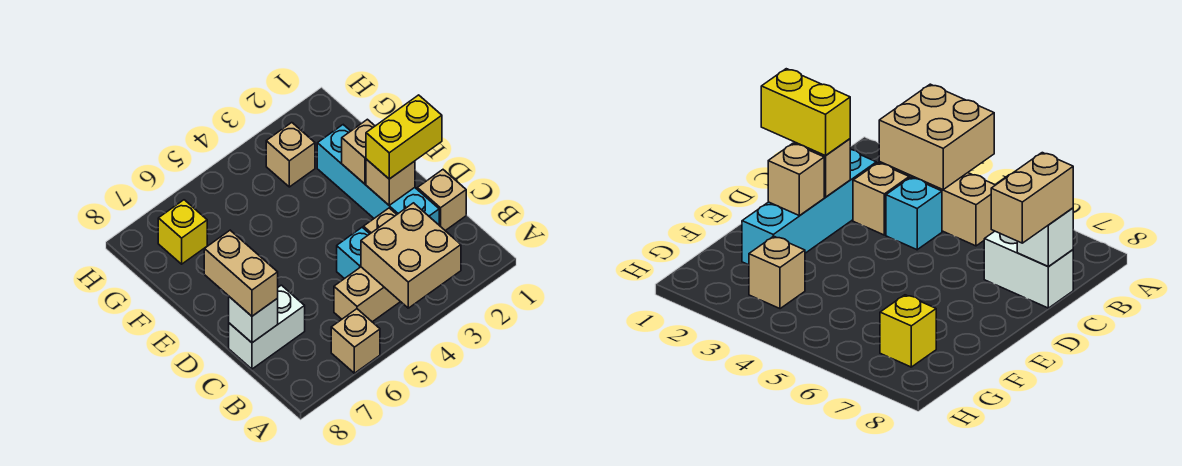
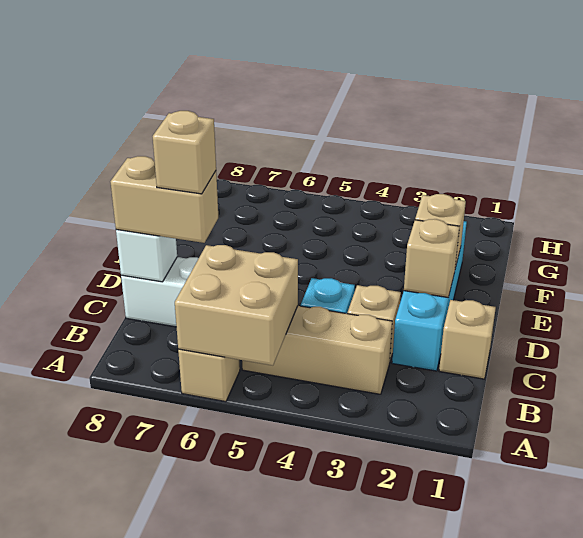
tan brick A3:B4 level 2 -> tan brick A5:B6 level 2
tan brick C8:D8 level 3 -> tan brick C7:C8 level 3
yellow brick D1:D2 level 3 -> none
tan brick G3 level 1 -> tan brick C7 level 4
yellow brick G7 level 1 -> none

